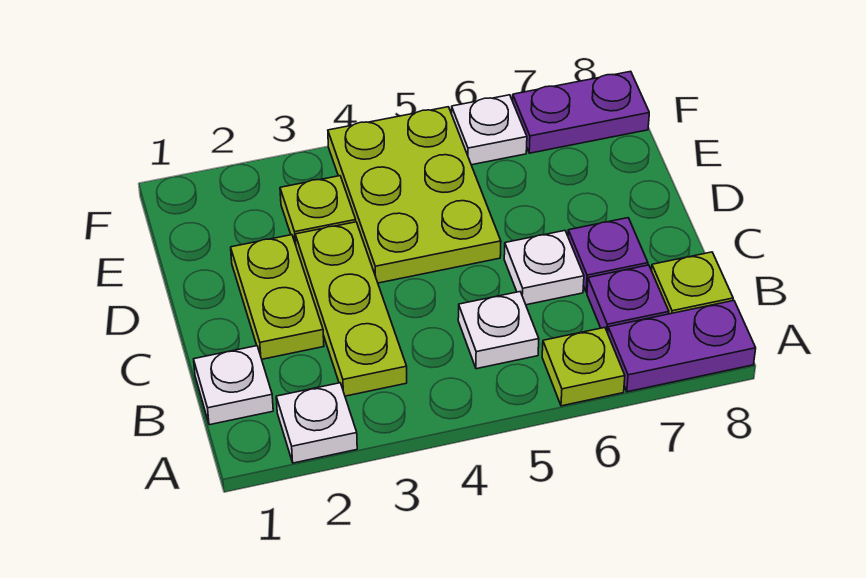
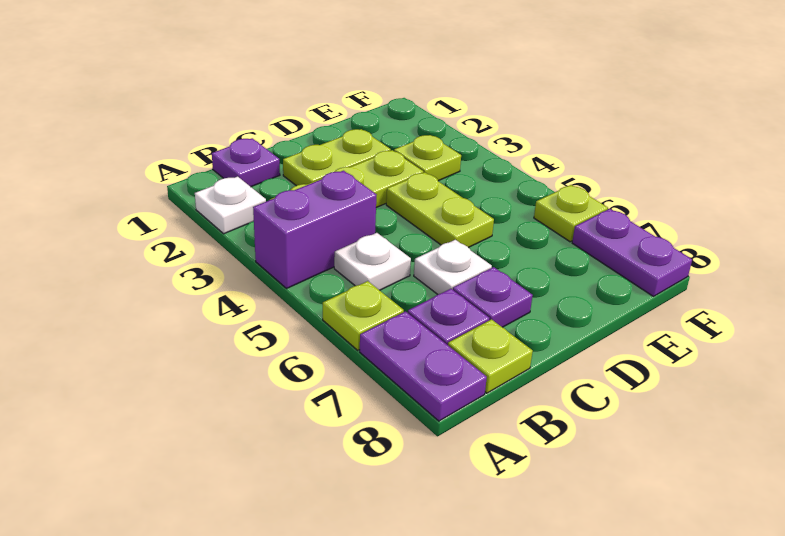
none -> purple brick A4:B4 level 1
white plate B1 level 1 -> purple plate B1 level 1
lime plate D4:F5 level 1 -> lime plate D4:D5 level 1
white plate F6 level 1 -> lime plate F6 level 1

